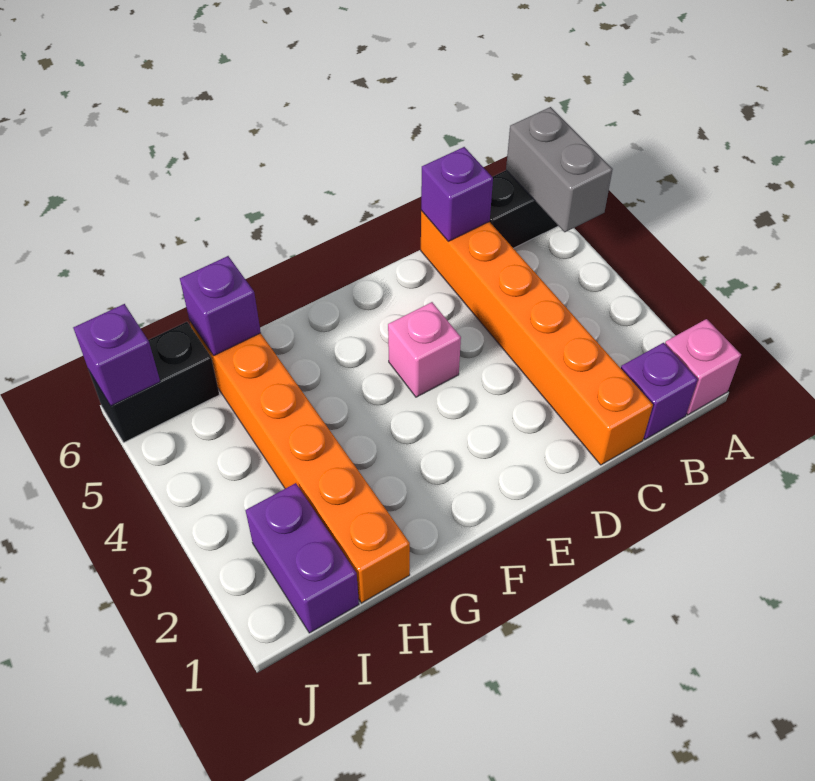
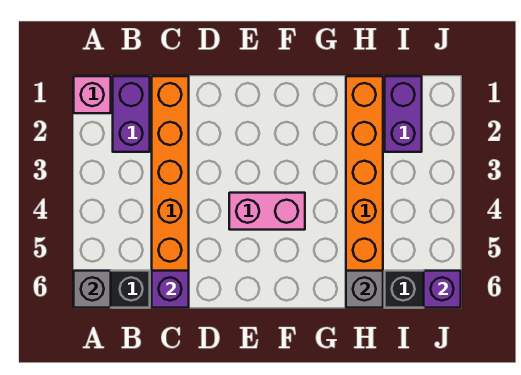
grey brick A5:A6 level 2 -> grey brick A6 level 2
purple brick B1 level 1 -> purple brick B1:B2 level 1
pink brick E4 level 1 -> pink brick E4:F4 level 1
purple brick H6 level 2 -> grey brick H6 level 2

